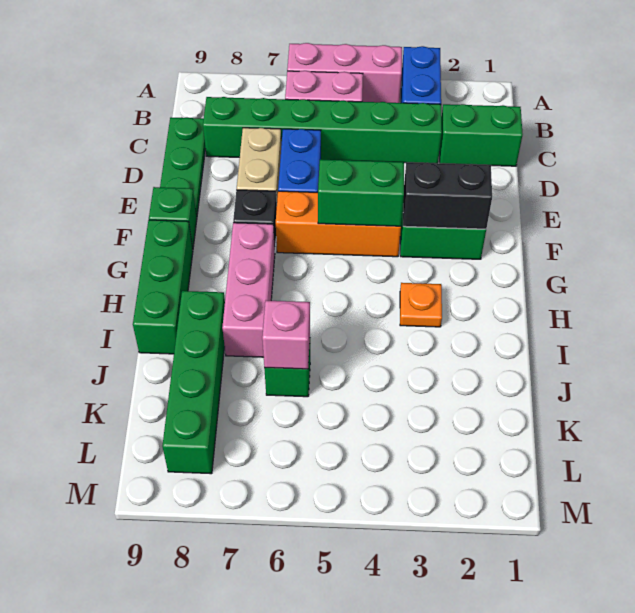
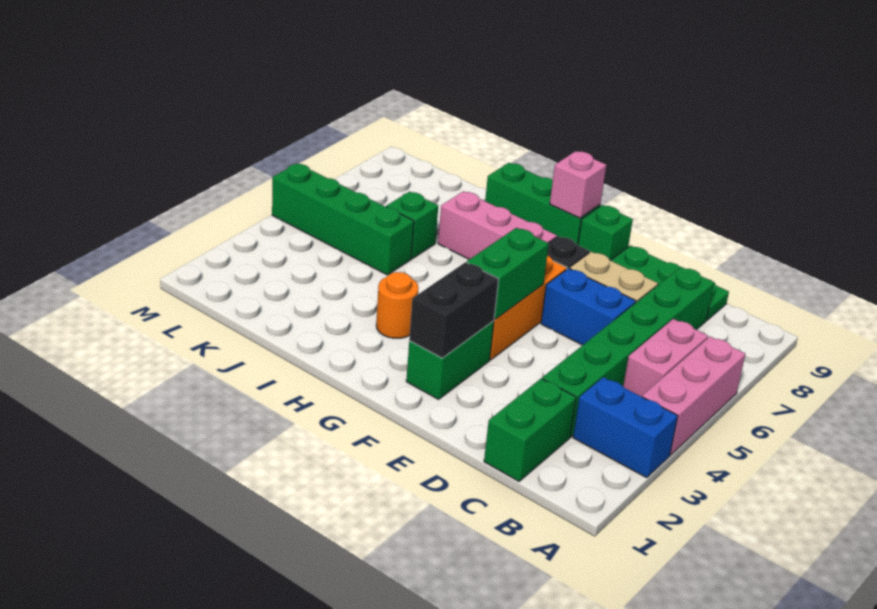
orange plate H3 level 1 -> orange round brick H3 level 1
green brick I8:L8 level 1 -> green brick J5:M5 level 1
pink brick J6 level 2 -> pink brick G9 level 2

